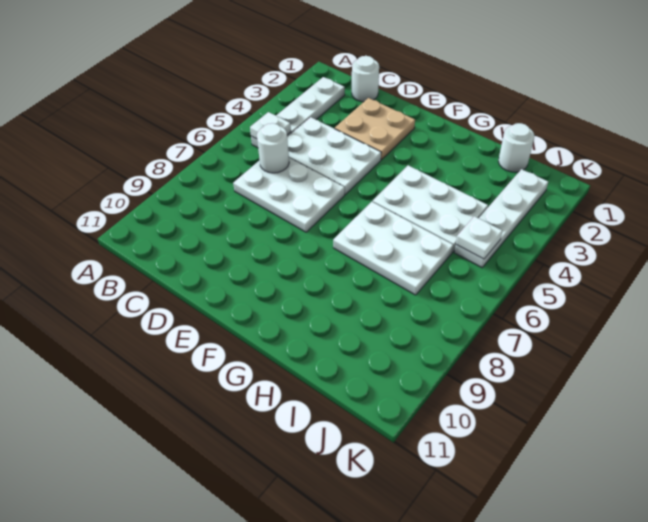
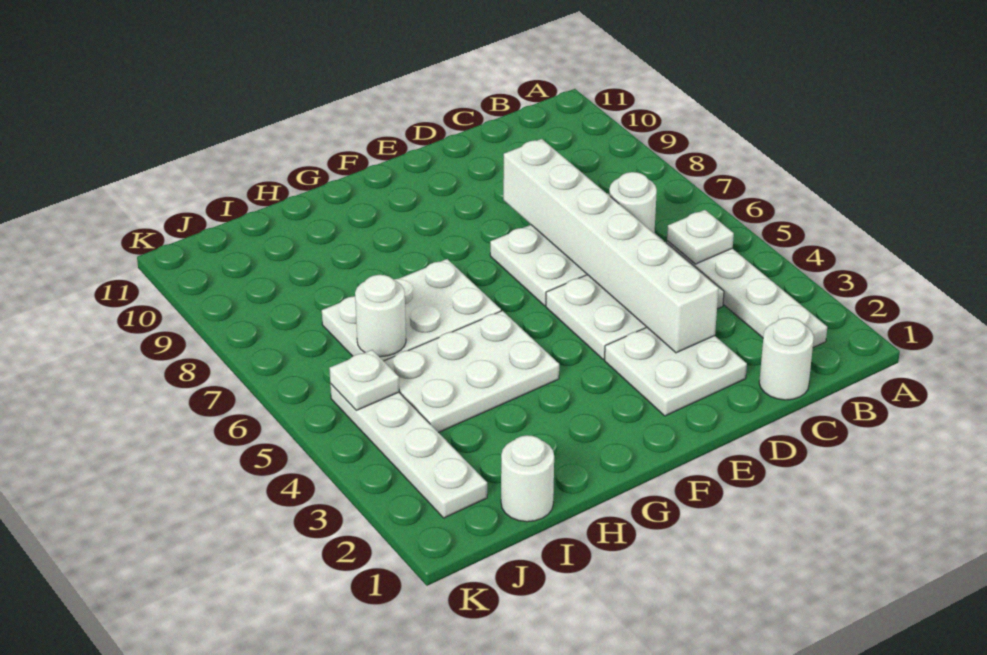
tan plate D2:E3 level 1 -> white plate D2:E3 level 1
none -> white brick D3:D8 level 2
none -> white round brick I6 level 2

